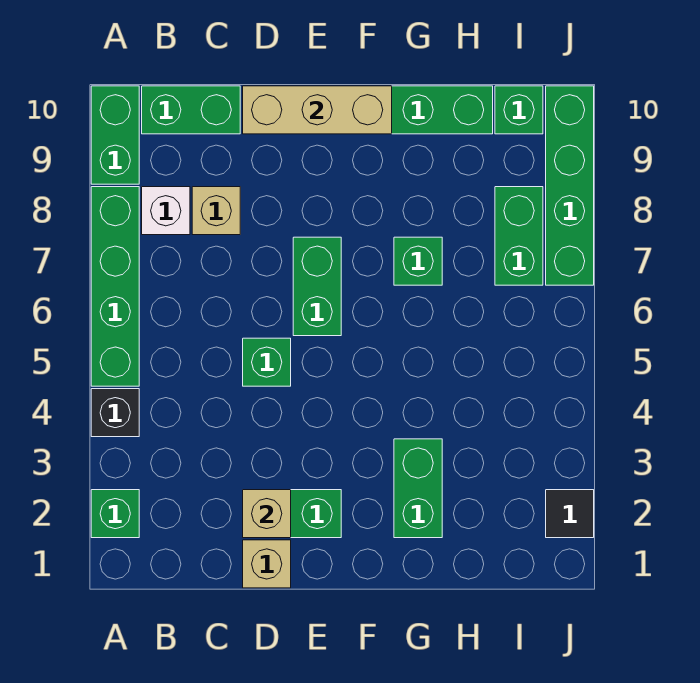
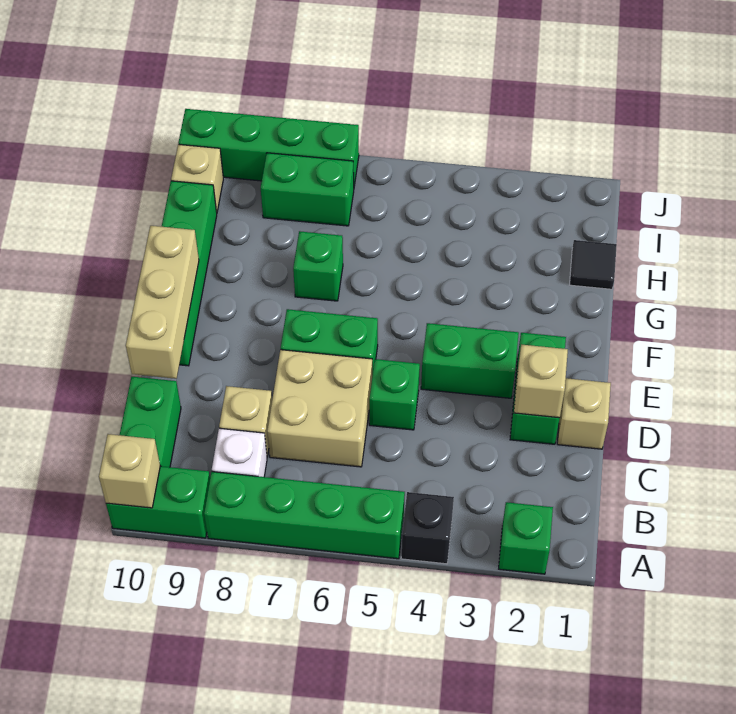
none -> tan brick A10 level 2
none -> tan brick C6:D7 level 1
green brick G2:G3 level 1 -> green brick E3:E4 level 1
green brick I10 level 1 -> tan brick I10 level 1
black tile J2 level 1 -> black tile H1 level 1

